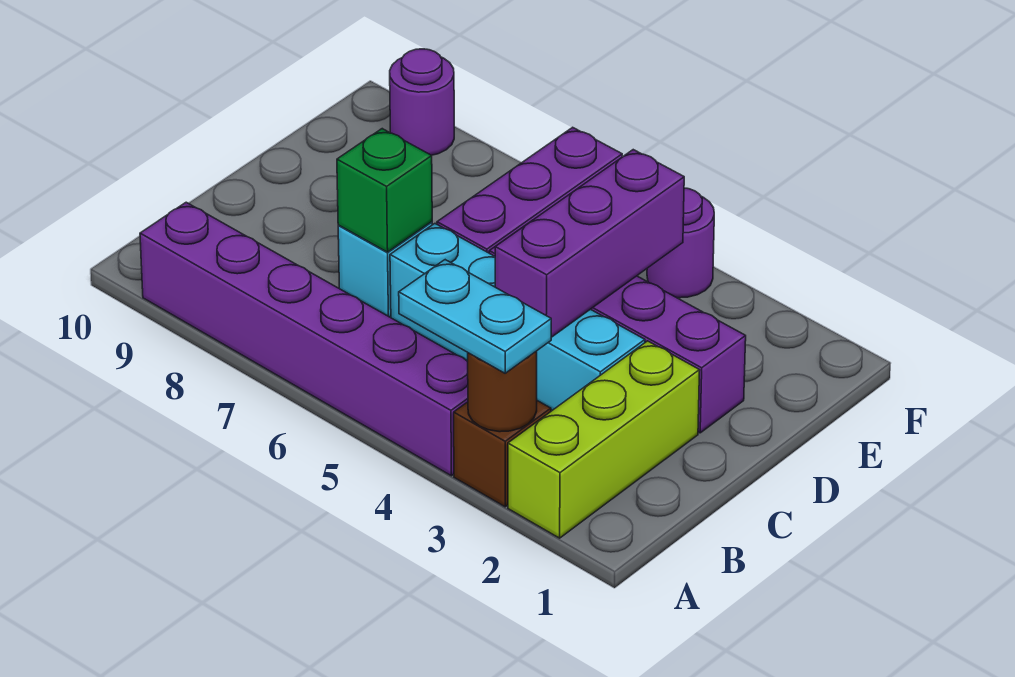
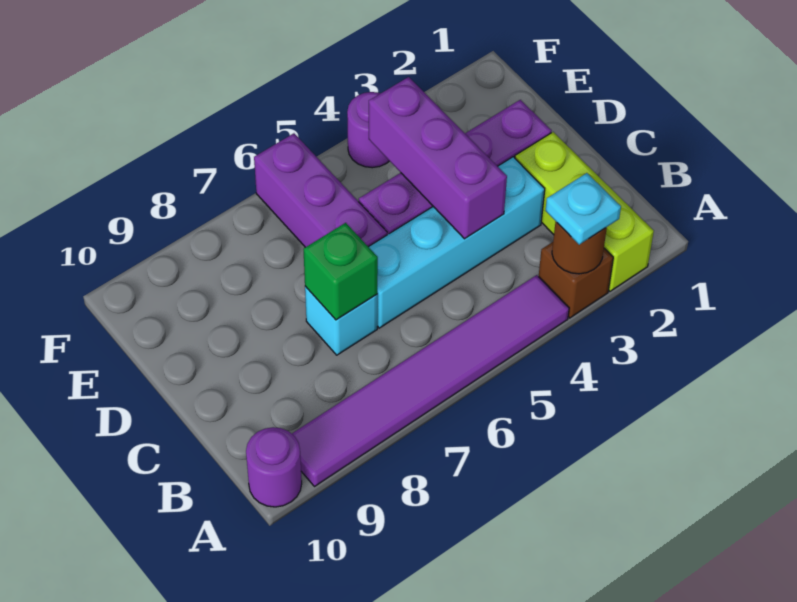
cyan plate A3:A4 level 3 -> cyan plate A3 level 3
purple brick A4:A9 level 1 -> purple tile A4:A9 level 1
purple round brick F9 level 1 -> purple round brick A10 level 1

